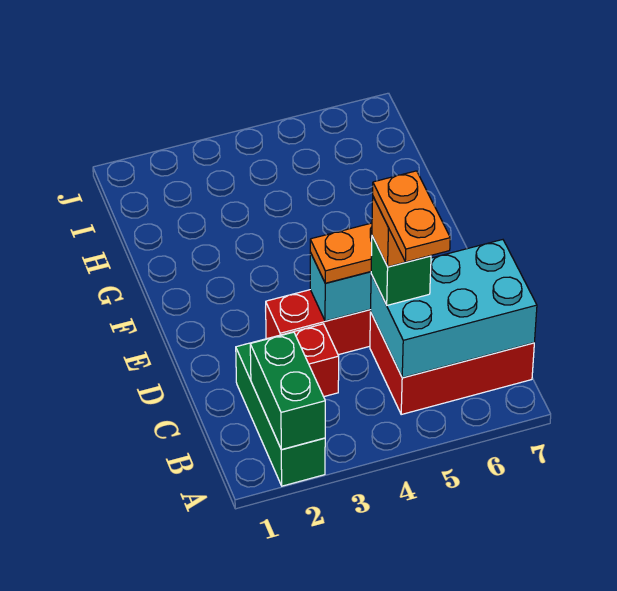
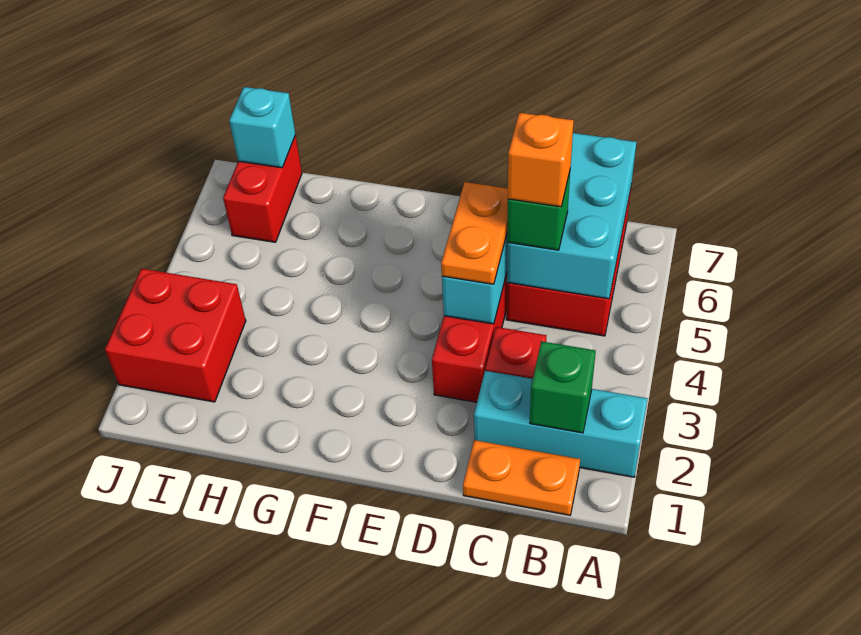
green brick A2:C2 level 1 -> cyan brick A2:C2 level 1
green brick A2:B2 level 2 -> green brick B2 level 2
orange plate B5:C5 level 5 -> orange plate B1:C1 level 1
none -> red brick I2:J3 level 1
none -> red brick I6:I7 level 1
none -> cyan brick I7 level 2

